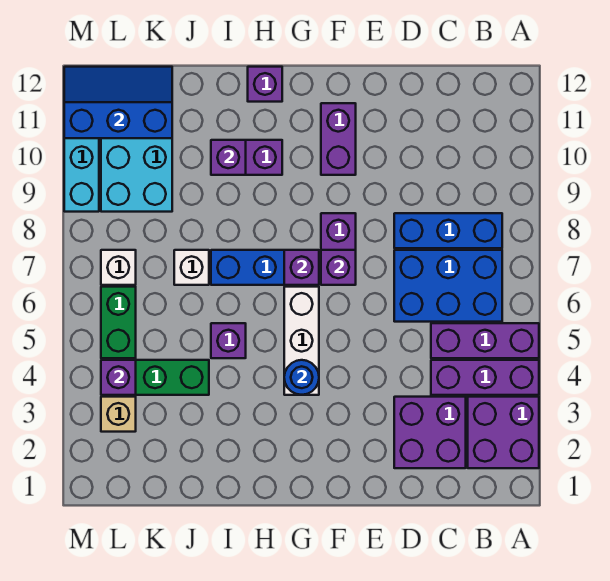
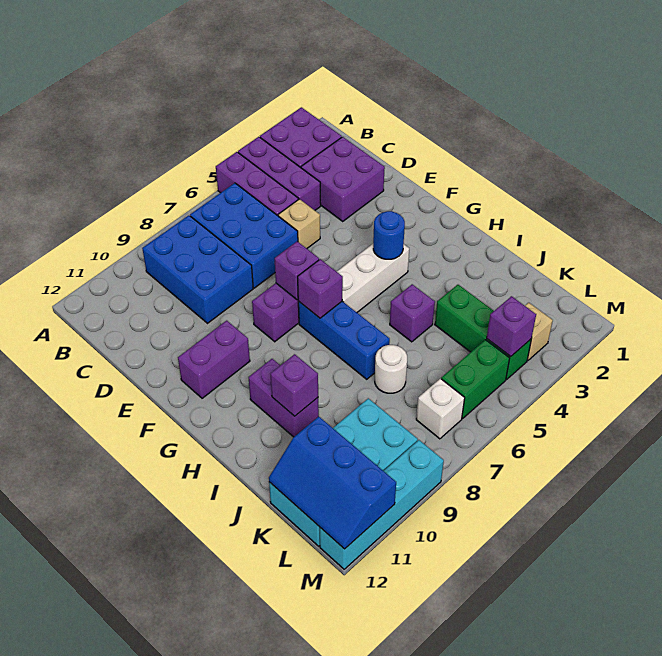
blue brick B8:D8 level 1 -> blue brick B8:D9 level 1
none -> tan brick D5 level 1
purple brick H12 level 1 -> none
white brick J7 level 1 -> white round brick J7 level 1

